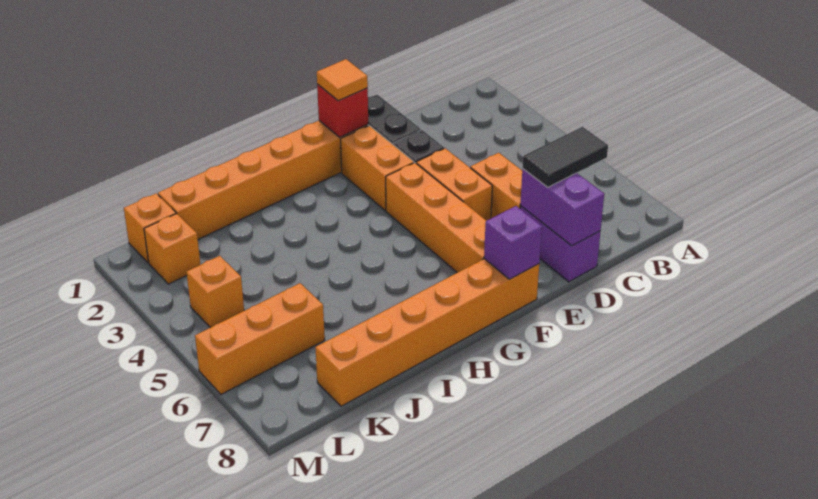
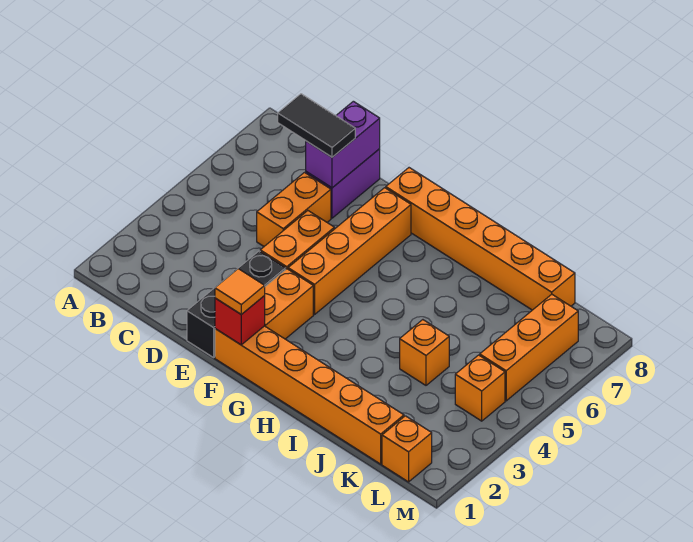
purple brick F8 level 2 -> none
orange brick K6:M6 level 1 -> orange brick L5:L7 level 1
orange brick L2 level 1 -> orange brick J4 level 1

